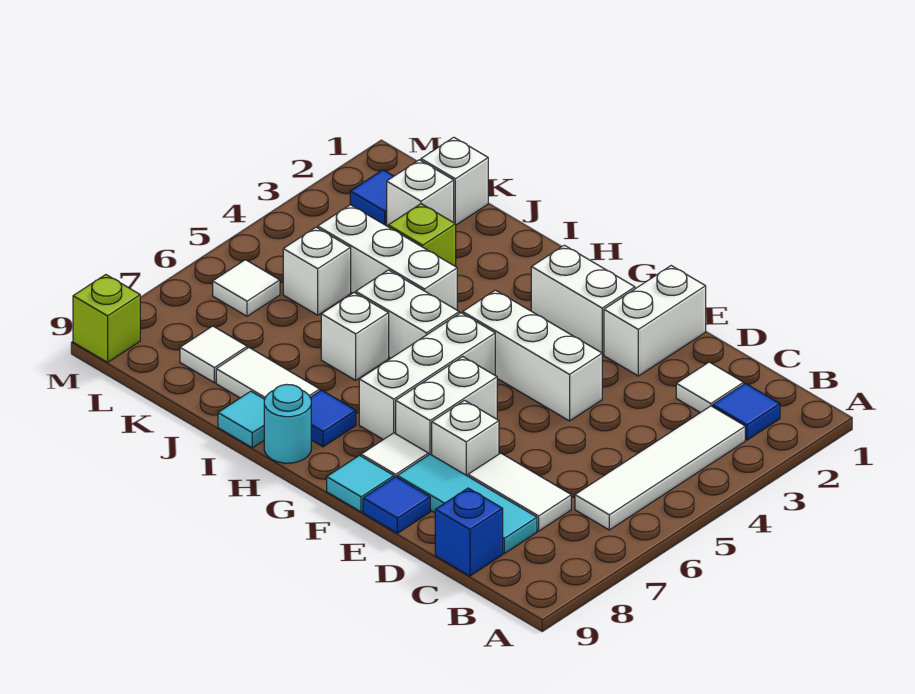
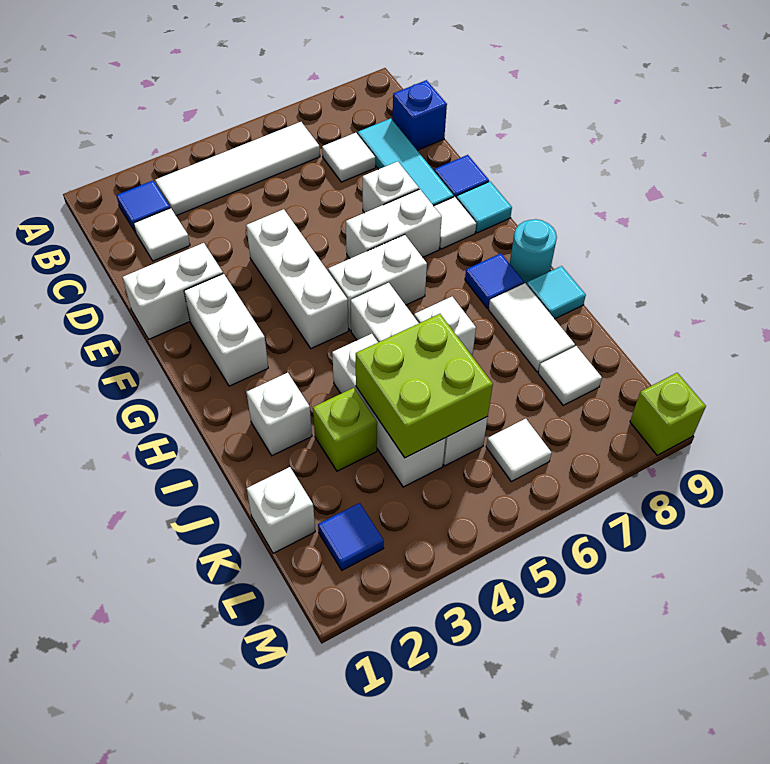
white tile C7:D7 level 1 -> white tile C7 level 1
white brick G5:G7 level 1 -> white brick G5:G6 level 1
none -> lime brick J4:K5 level 2
white brick K2 level 1 -> white brick I2 level 1

